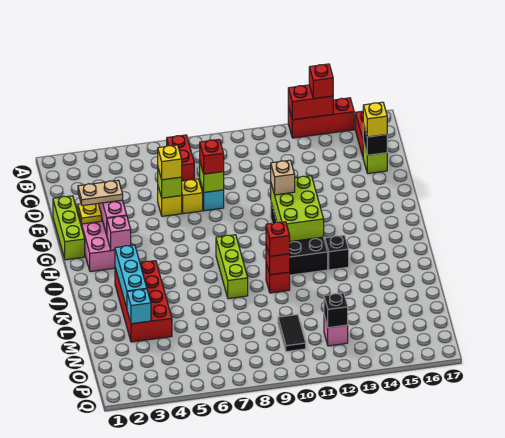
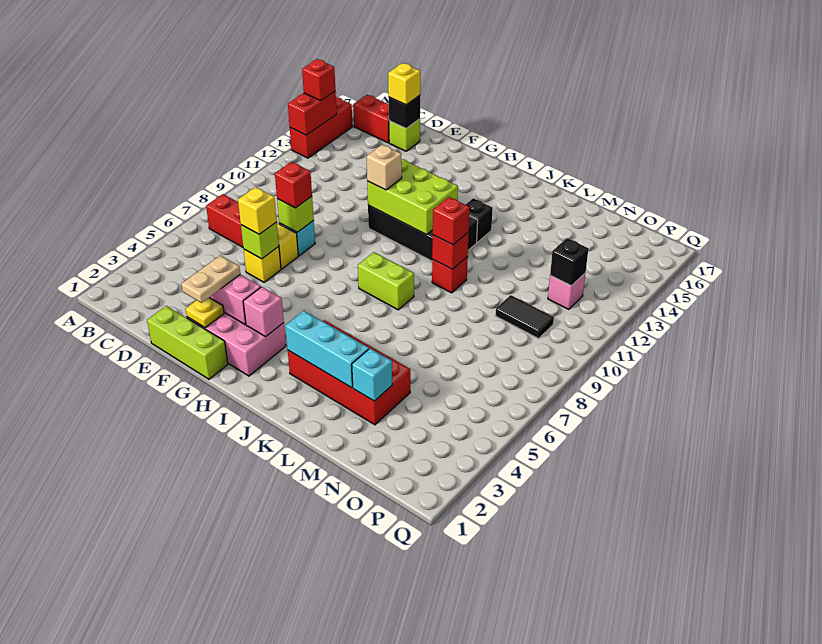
lime brick I8:K8 level 1 -> lime brick I8:J8 level 1

